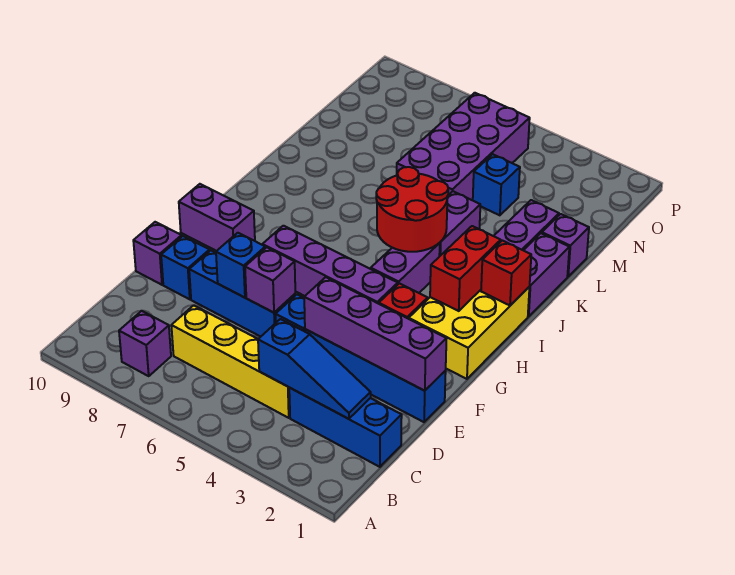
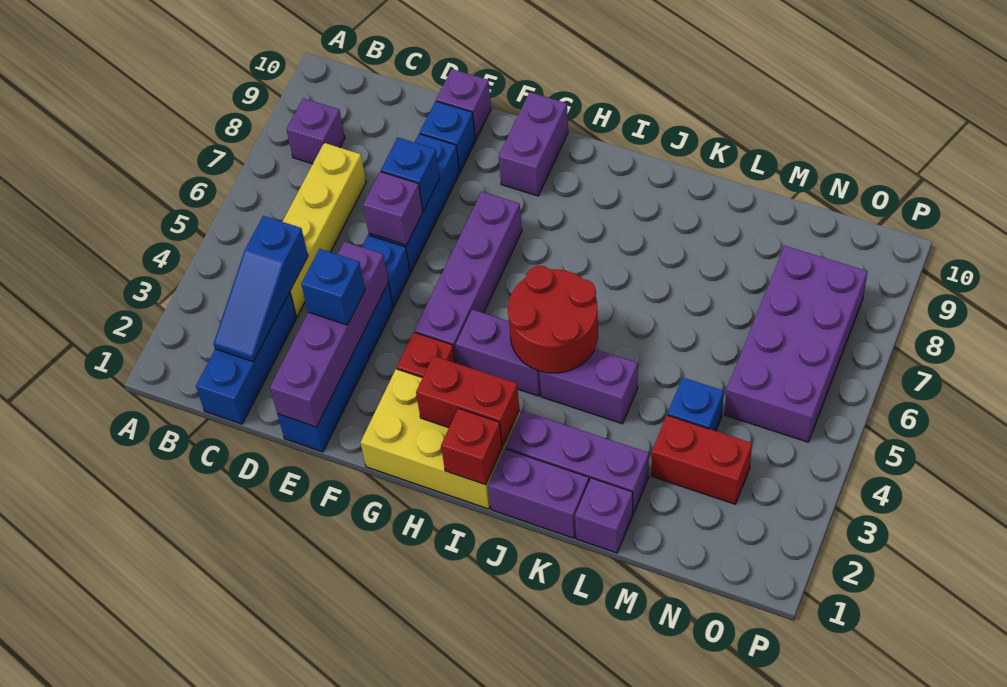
none -> blue brick E3 level 3
purple brick L5:O6 level 1 -> purple brick N5:O8 level 1
none -> red brick M3:N3 level 1

